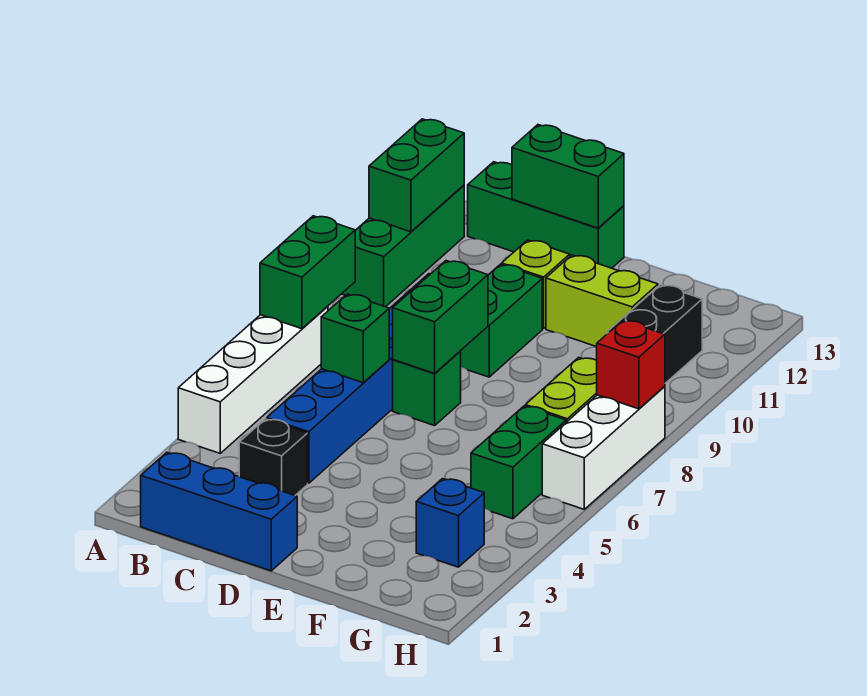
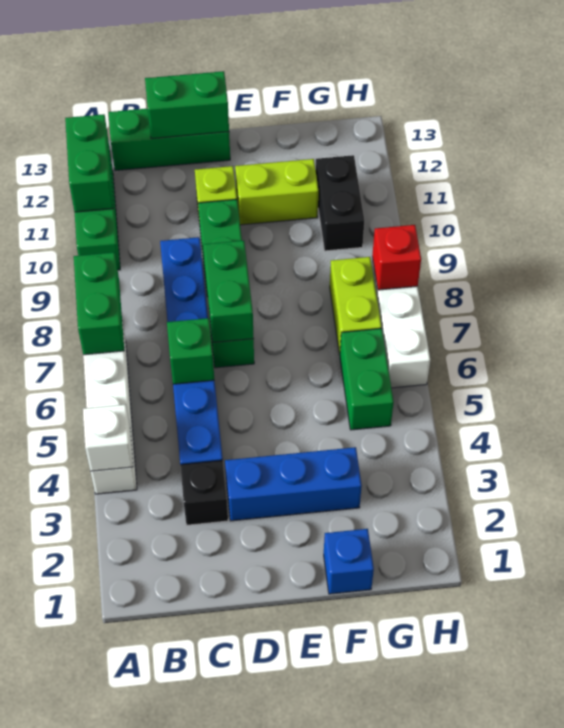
none -> white brick A4 level 2
blue brick B1:D1 level 1 -> blue brick D3:F3 level 1
blue brick G3 level 1 -> blue brick F1 level 1

